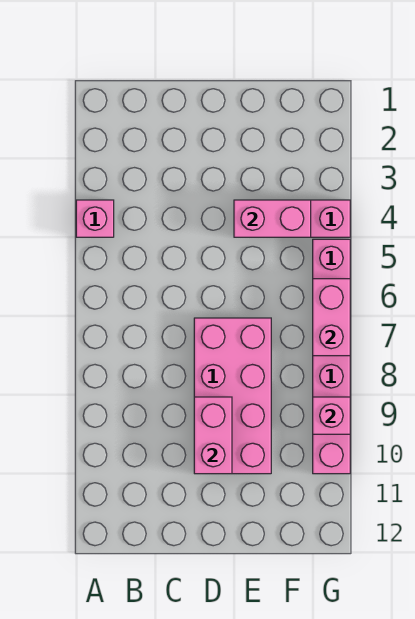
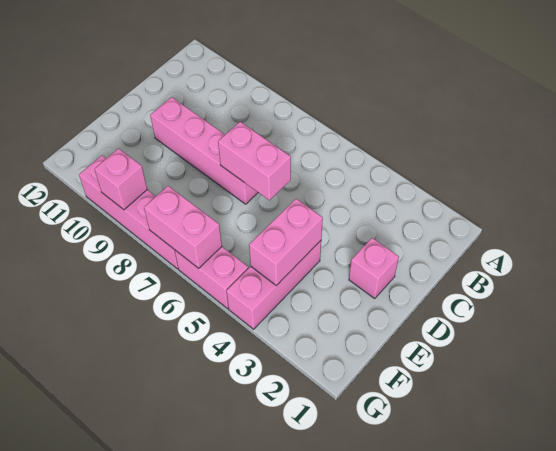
pink brick A4 level 1 -> pink brick D2 level 1
pink brick D7:E10 level 1 -> pink brick D7:D10 level 1
pink brick D9:D10 level 2 -> pink brick D6:D7 level 2

